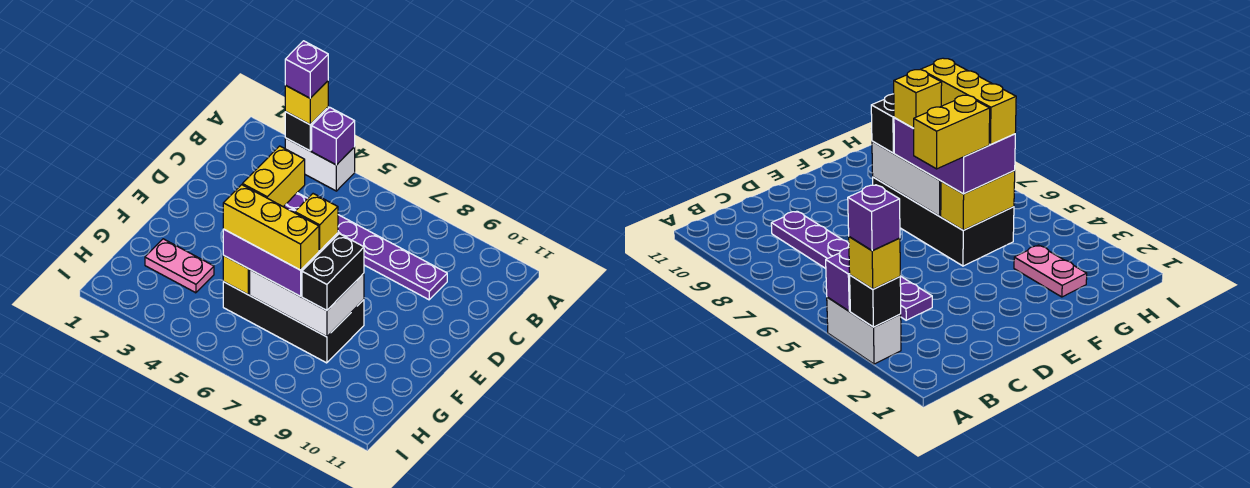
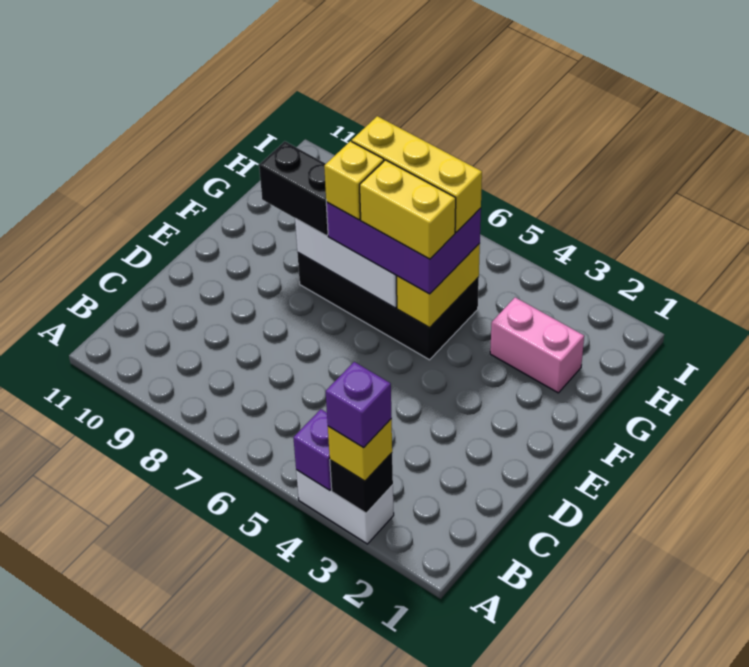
purple plate C4:C9 level 1 -> none
yellow brick E5:F5 level 4 -> yellow brick F5:F6 level 4
black brick F8:G8 level 3 -> black brick F8:F9 level 3
pink plate G2:G3 level 1 -> pink brick G2:G3 level 1

